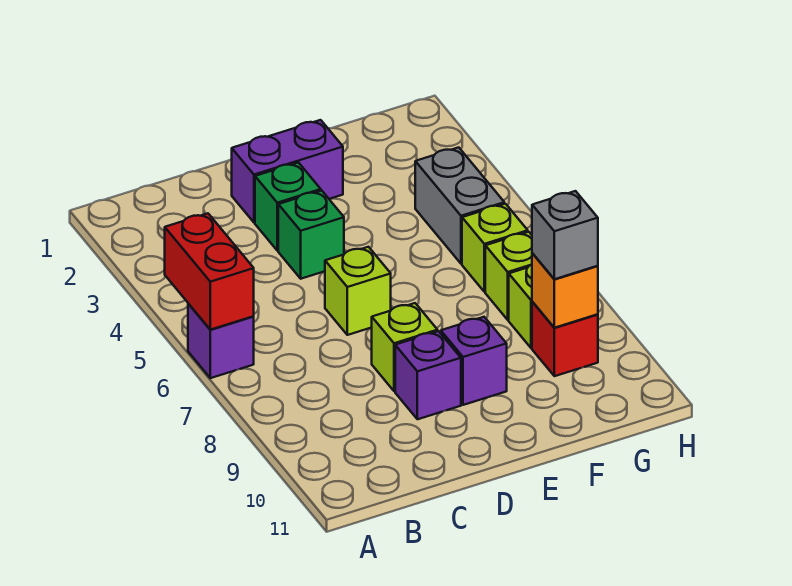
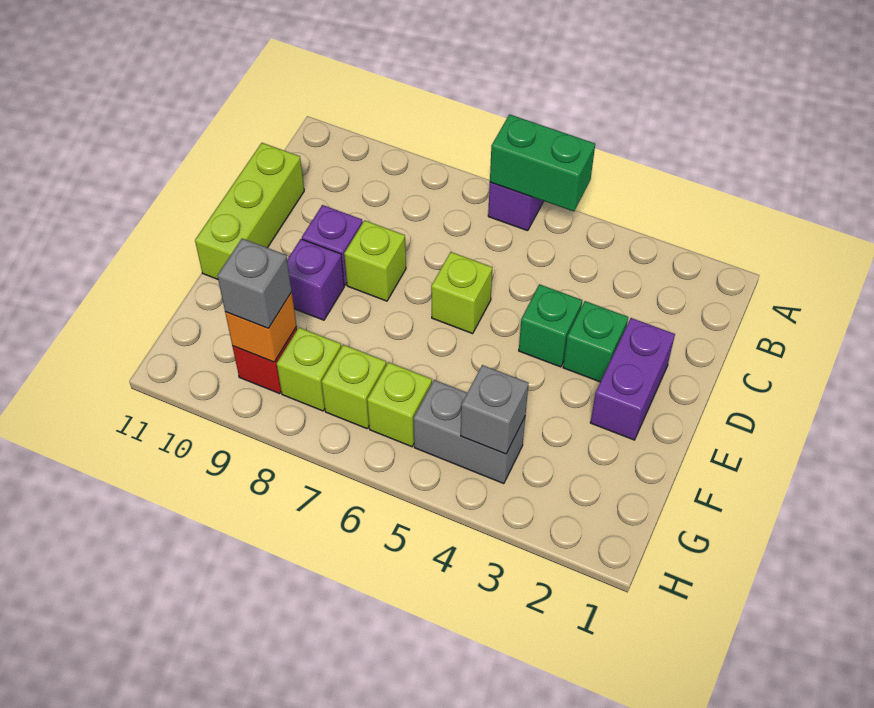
red brick A5:A6 level 2 -> green brick A5:A6 level 2
none -> lime brick C11:E11 level 1
none -> grey brick G4 level 2

